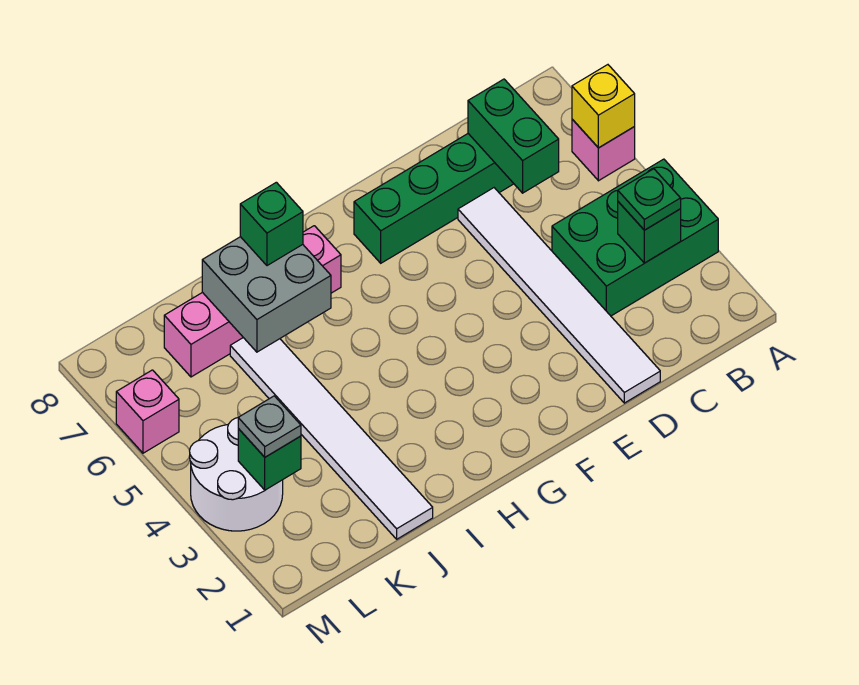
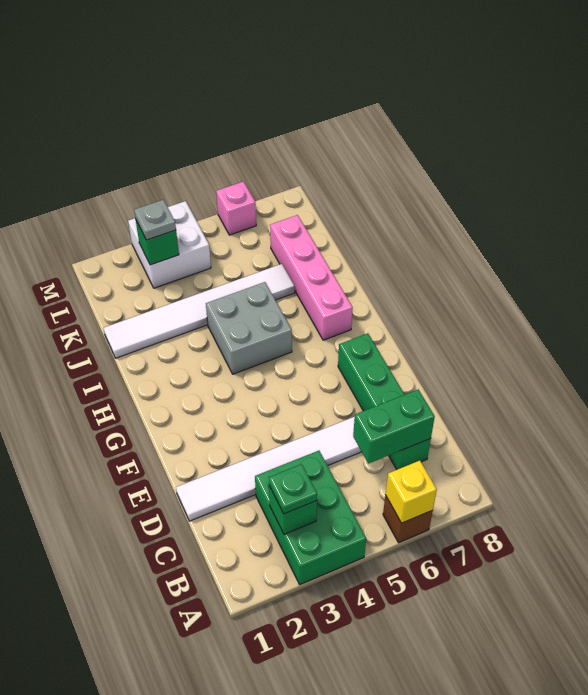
pink brick A6 level 1 -> brown brick A6 level 1
grey brick I6:J7 level 2 -> grey brick H4:I5 level 1
green brick I7 level 3 -> none
white round brick L3:M4 level 1 -> white brick L3:M4 level 1

